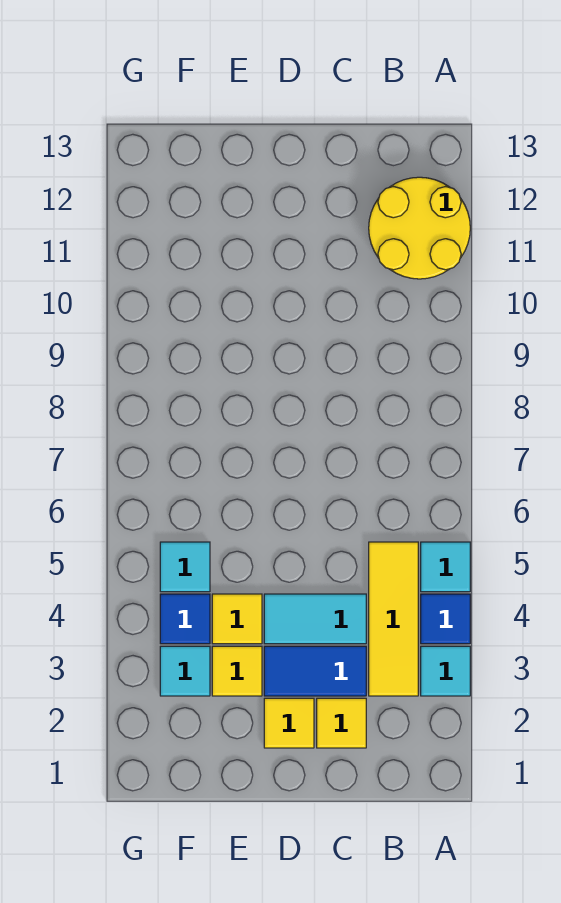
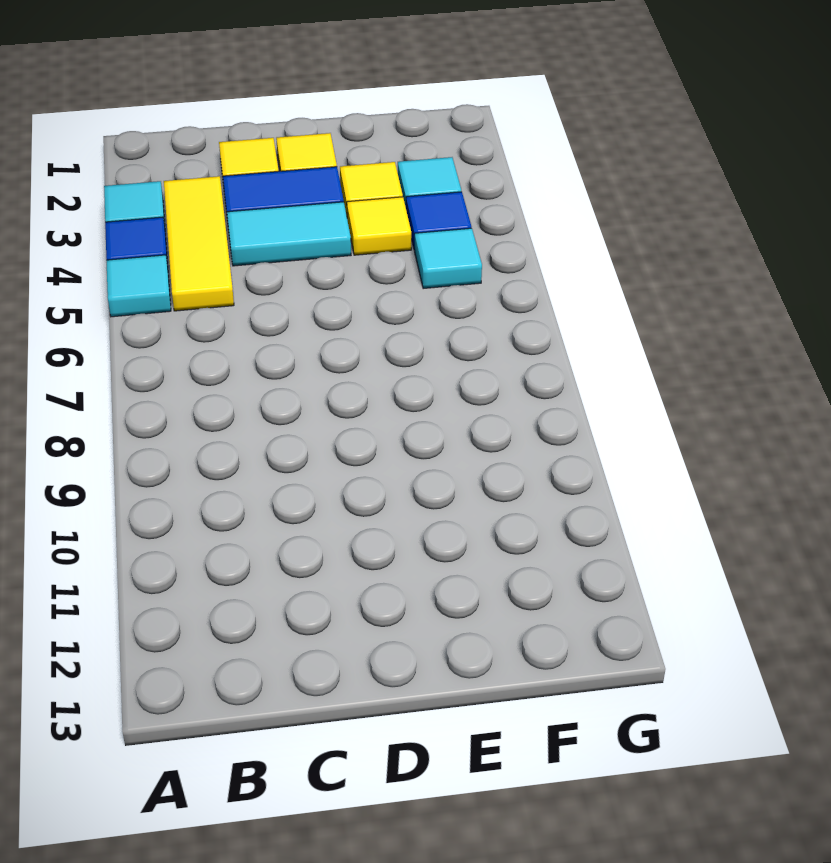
yellow round brick A11:B12 level 1 -> none

